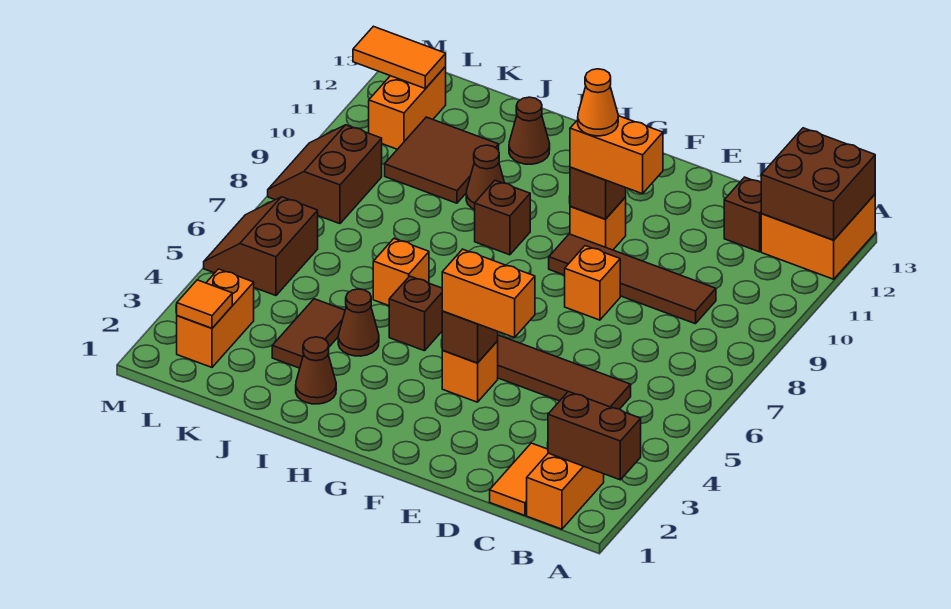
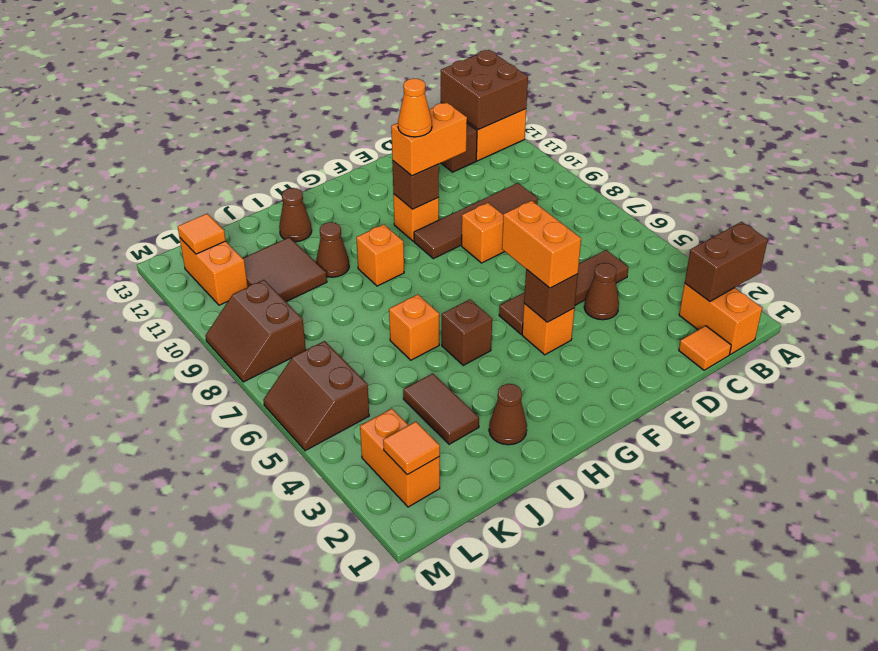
orange tile C1:C2 level 1 -> orange tile C1 level 1
orange brick E4:F4 level 3 -> orange brick F4:F5 level 3
brown brick H9 level 1 -> orange brick H9 level 1
brown cone I4 level 1 -> brown cone D4 level 1
orange tile L12:M12 level 2 -> orange tile L12 level 2

